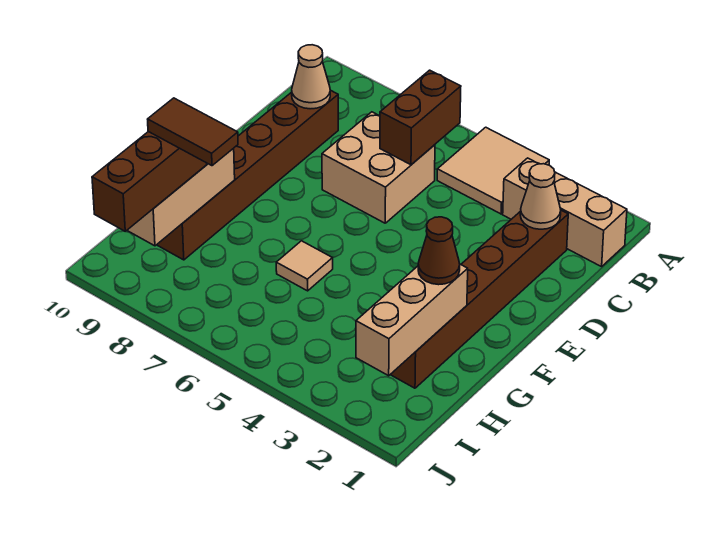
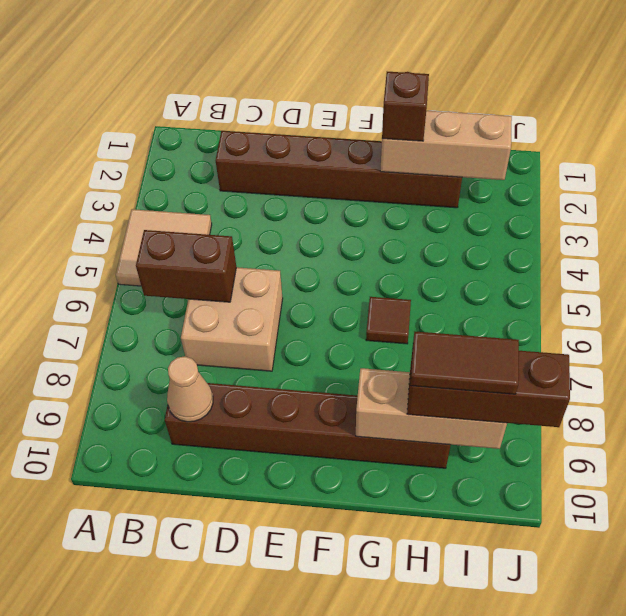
tan brick B1:B3 level 1 -> none
tan cone C2 level 2 -> none
brown cone G2 level 3 -> brown brick G2 level 3
tan tile G6 level 1 -> brown tile G6 level 1
brown tile H8:H9 level 4 -> brown tile H9:I9 level 4

